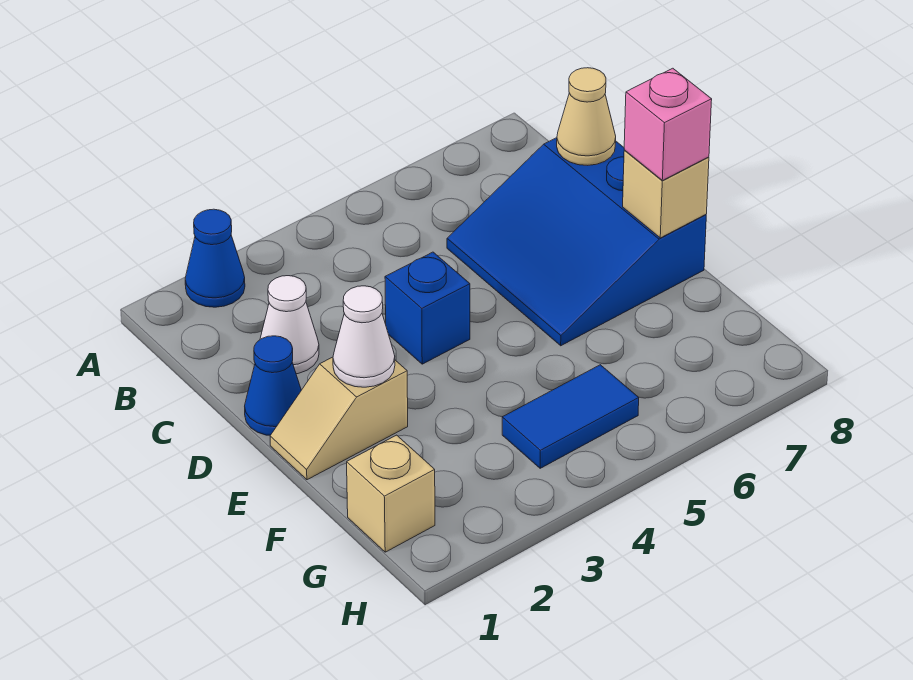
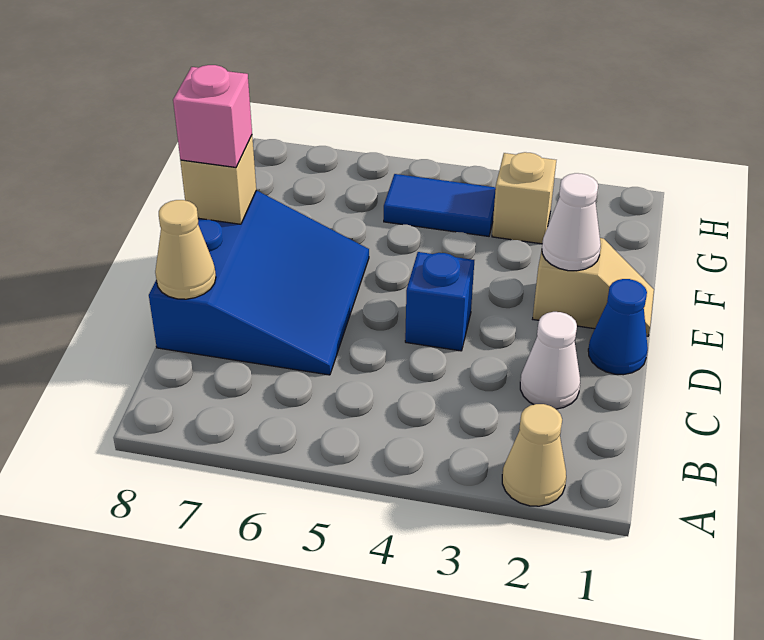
blue cone A2 level 1 -> tan cone A2 level 1
tan brick G1 level 1 -> tan brick G3 level 1

